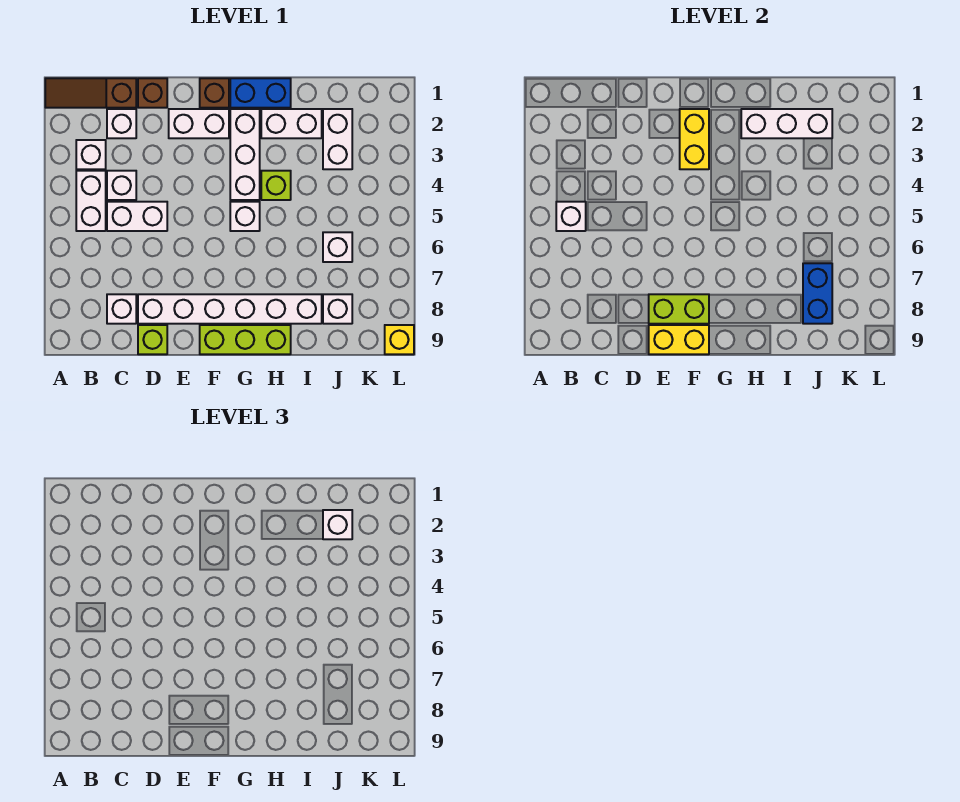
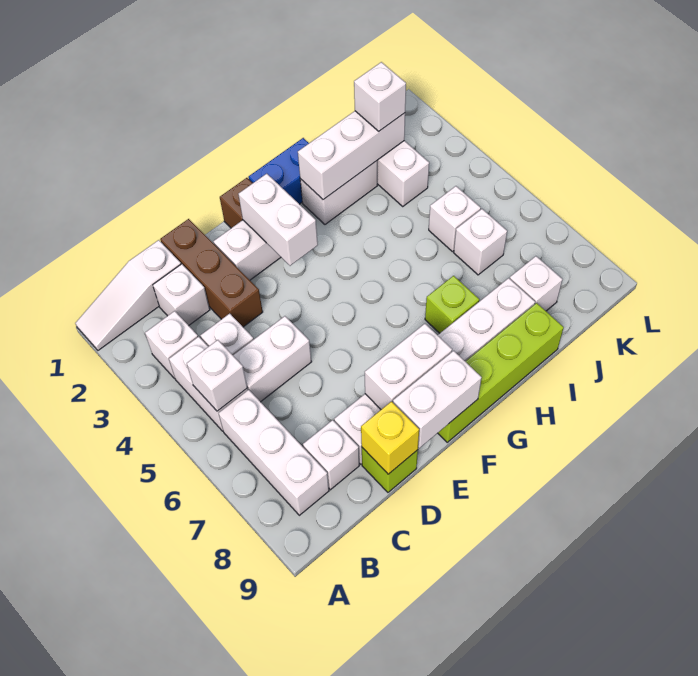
brown slope A1:C1 level 1 top C -> white slope A1:C1 level 1 top C
brown brick D1 level 1 -> brown brick D1:D3 level 1
lime brick E8:F8 level 2 -> white brick E8:F8 level 2
yellow brick E9:F9 level 2 -> white brick E9:F9 level 2
yellow brick F2:F3 level 2 -> white brick F2:F3 level 2
lime brick F9:H9 level 1 -> lime brick F9:I9 level 1
white brick G2:G4 level 1 -> white brick B6:B8 level 1
white brick G5 level 1 -> white brick J5 level 1
lime brick H4 level 1 -> lime brick H7 level 1
blue brick J7:J8 level 2 -> none
yellow brick L9 level 1 -> yellow brick D9 level 2

